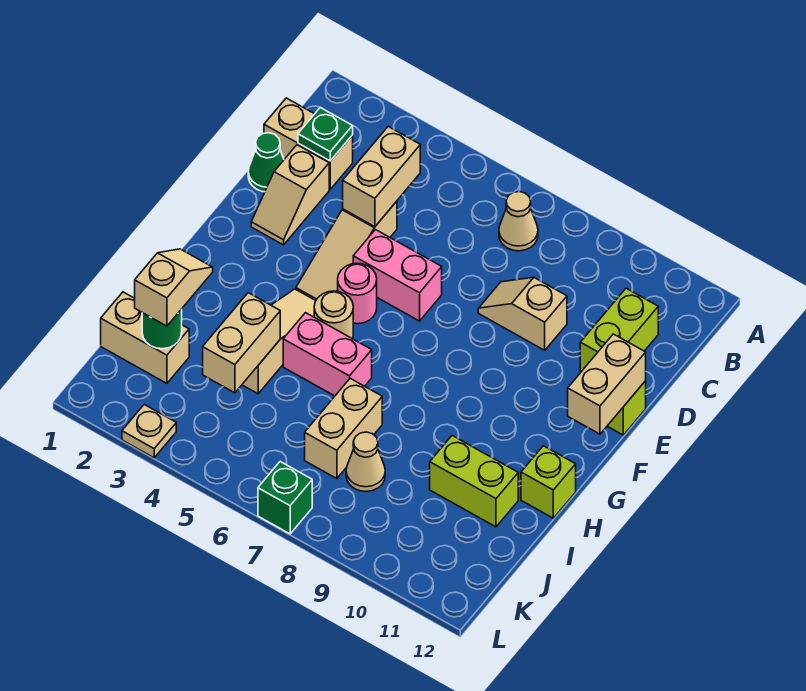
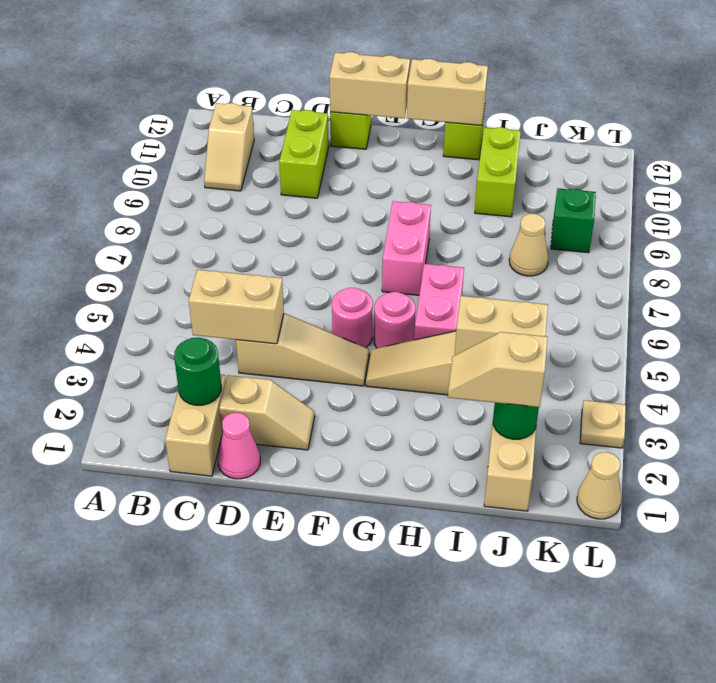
tan cone B7 level 1 -> tan cone L1 level 1
green plate C2 level 2 -> green round brick C2 level 2
lime brick C11:D11 level 1 -> lime brick D10:D11 level 1
green cone D1 level 1 -> pink cone D1 level 1
tan slope D8:D9 level 1 top 9 -> tan slope B10:B11 level 1 top 11
pink brick E5:E6 level 1 -> pink brick G7:G8 level 1
tan round brick G5 level 1 -> pink round brick G5 level 1
tan brick I7:J7 level 1 -> tan brick G12:H12 level 2
green brick L7 level 1 -> green brick K9 level 1

